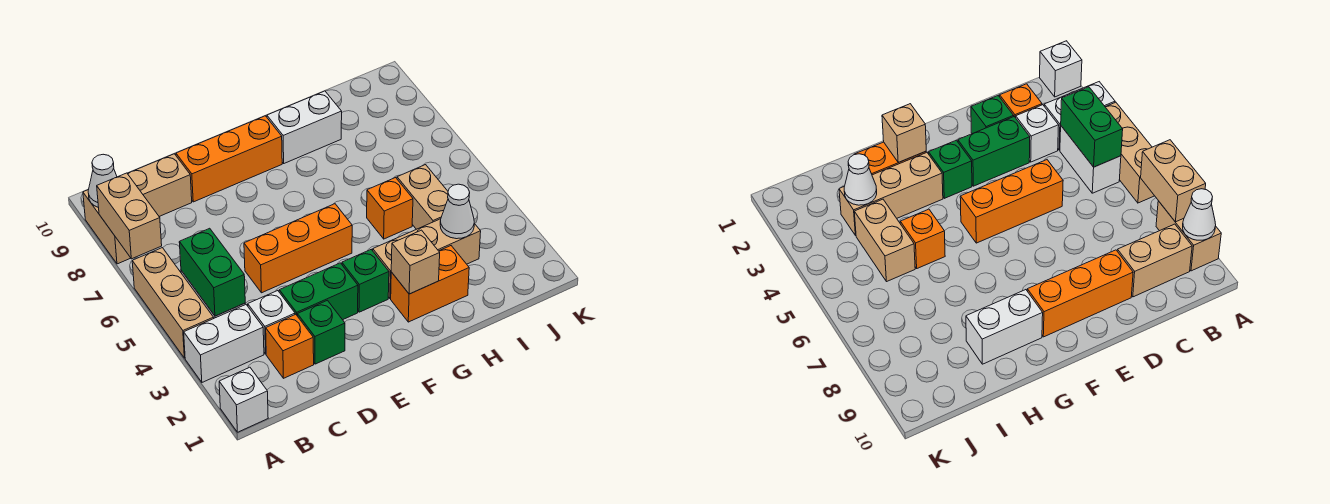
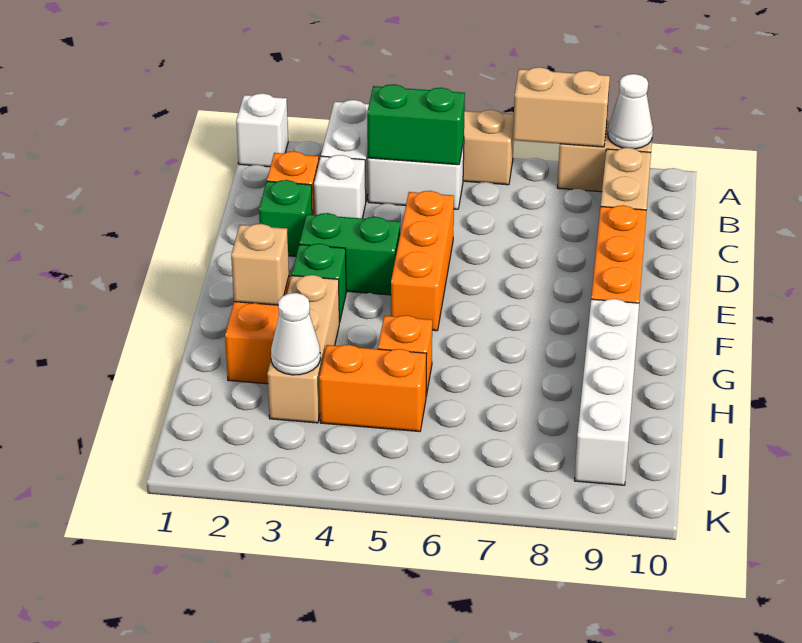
green brick D3:E3 level 1 -> green brick E3:E4 level 1
white brick G9:H9 level 1 -> white brick G9:J9 level 1
tan brick I4:I5 level 1 -> orange brick I4:I5 level 1

